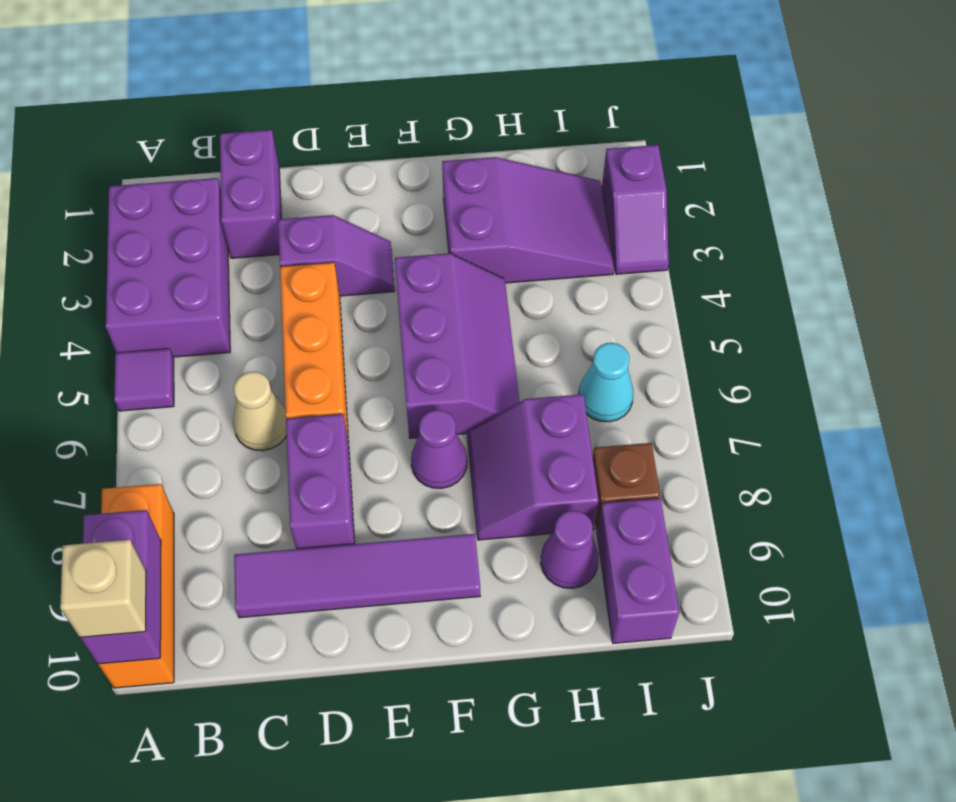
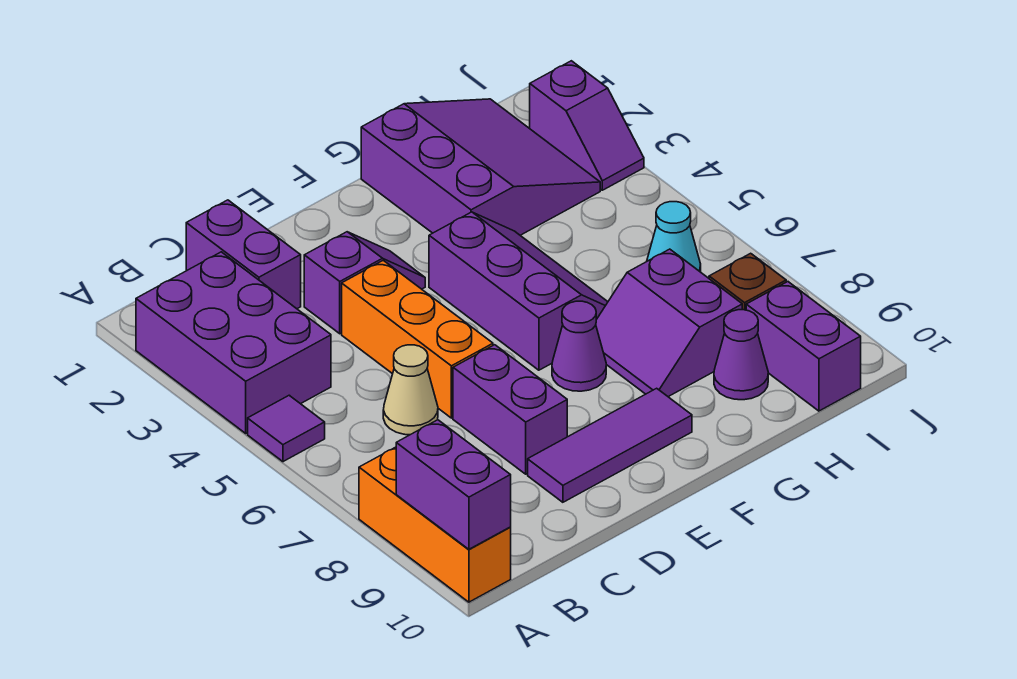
tan brick A10 level 3 -> none
purple tile C9:F9 level 1 -> purple tile D9:F9 level 1
purple slope G2:I3 level 1 top G -> purple slope G1:I3 level 1 top G

